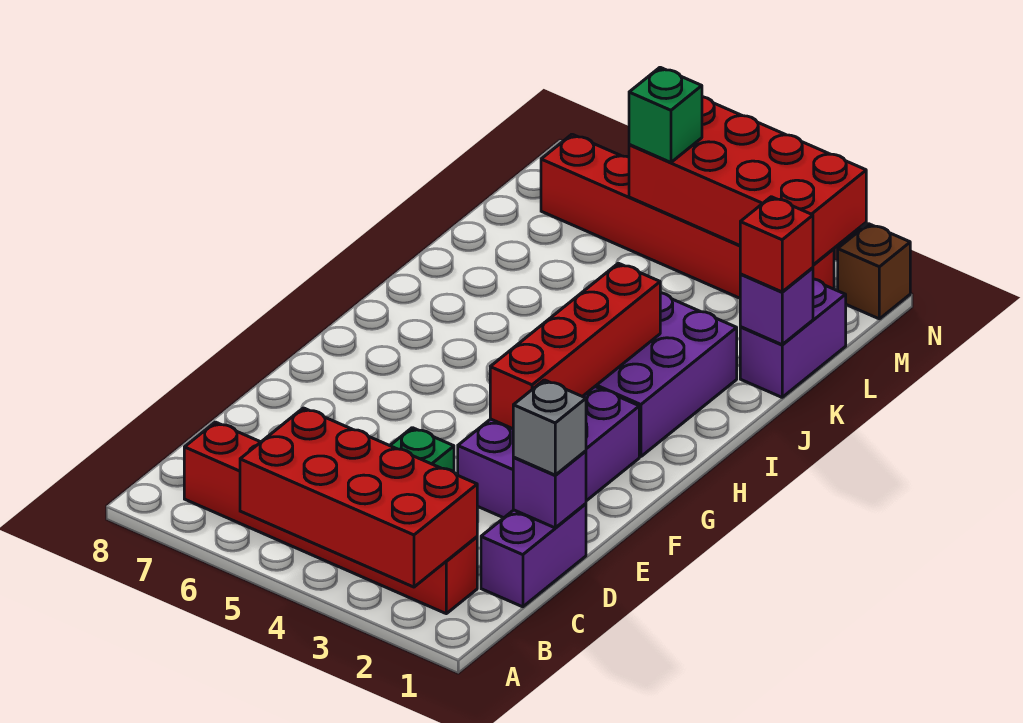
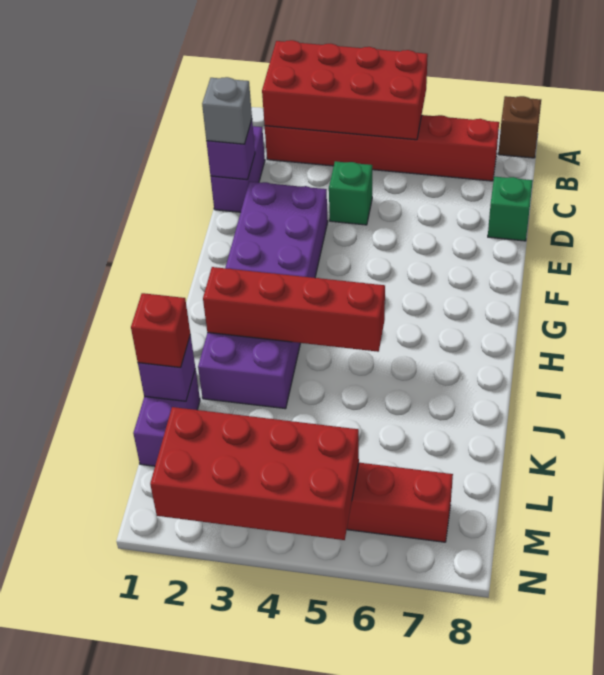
red brick F3:I3 level 2 -> red brick I2:I5 level 2
green brick M5 level 3 -> green brick D8 level 1
brown brick N1 level 1 -> brown brick A8 level 1

